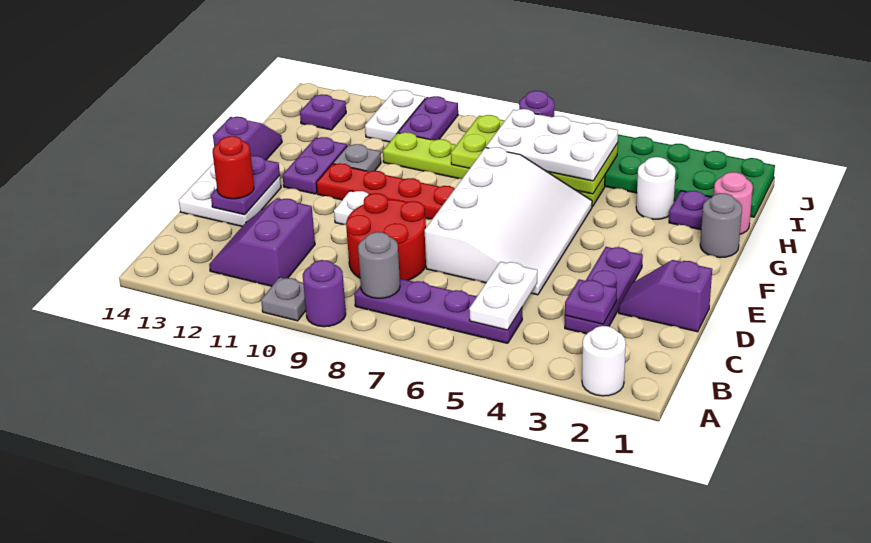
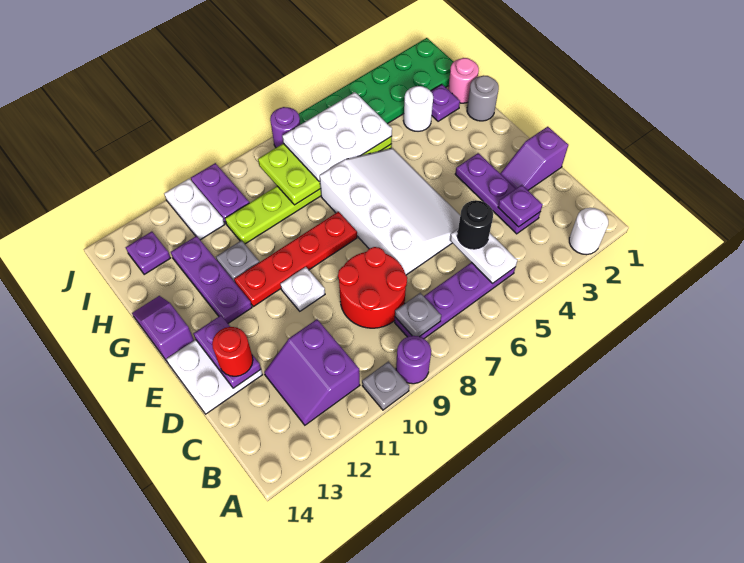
grey round brick B8 level 2 -> grey plate B8 level 2
none -> black round brick C5 level 3
purple plate F12:G12 level 1 -> purple plate F12:H12 level 1

